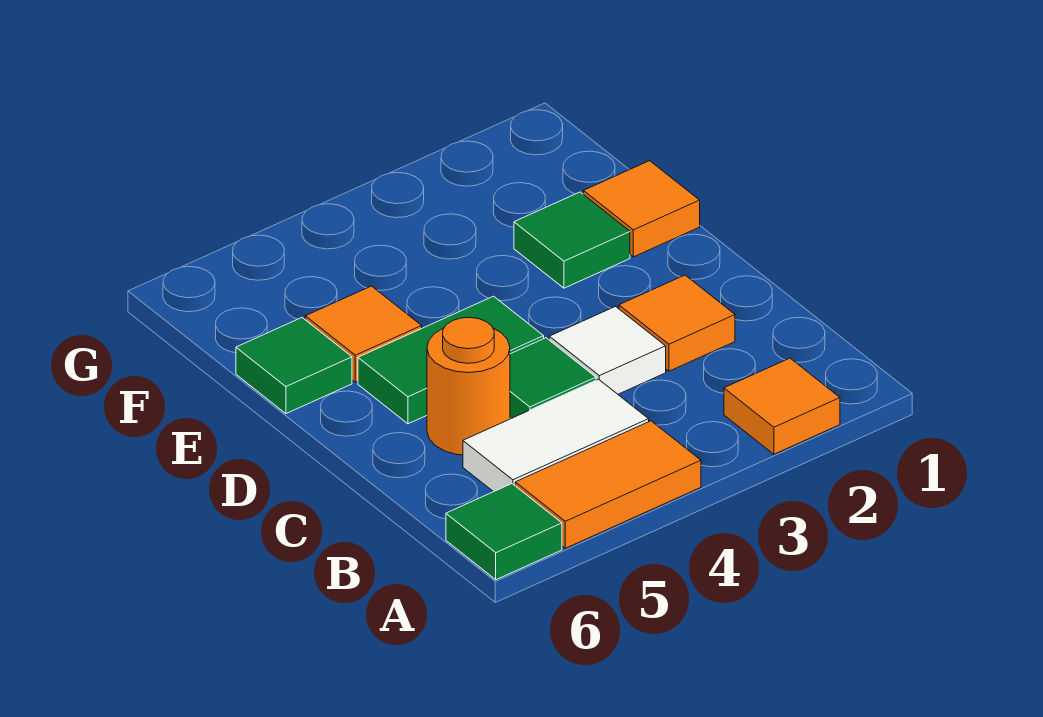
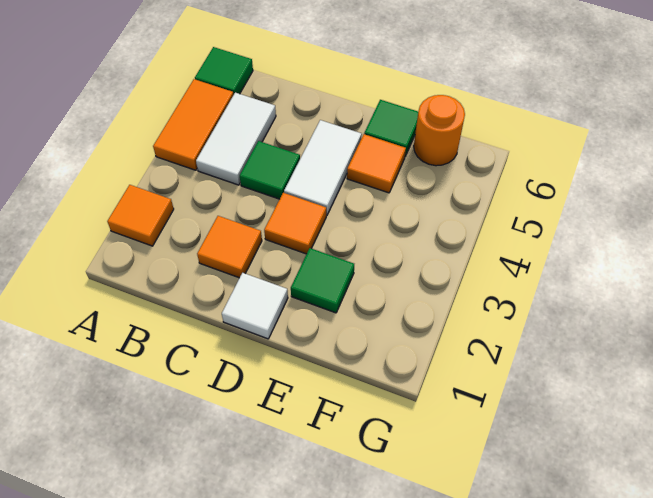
white tile C3 level 1 -> white tile D1 level 1
orange round brick C5 level 1 -> orange round brick F6 level 1
green tile D4:D5 level 1 -> white tile D4:D5 level 1
orange tile E1 level 1 -> orange tile D3 level 1

